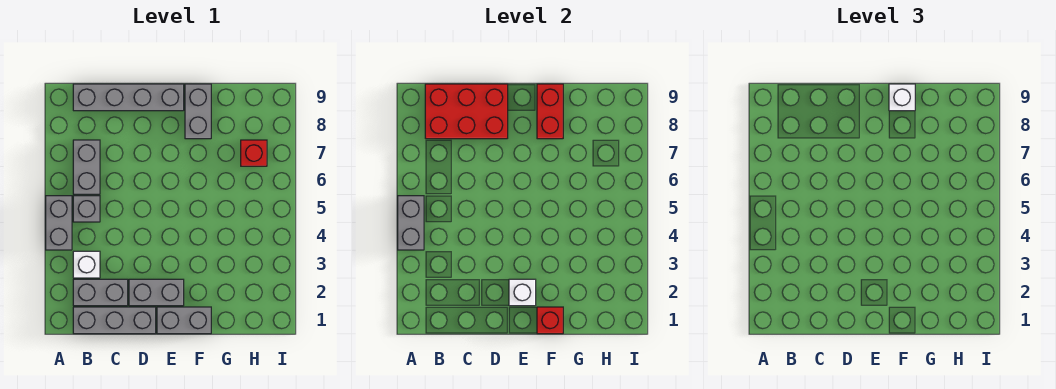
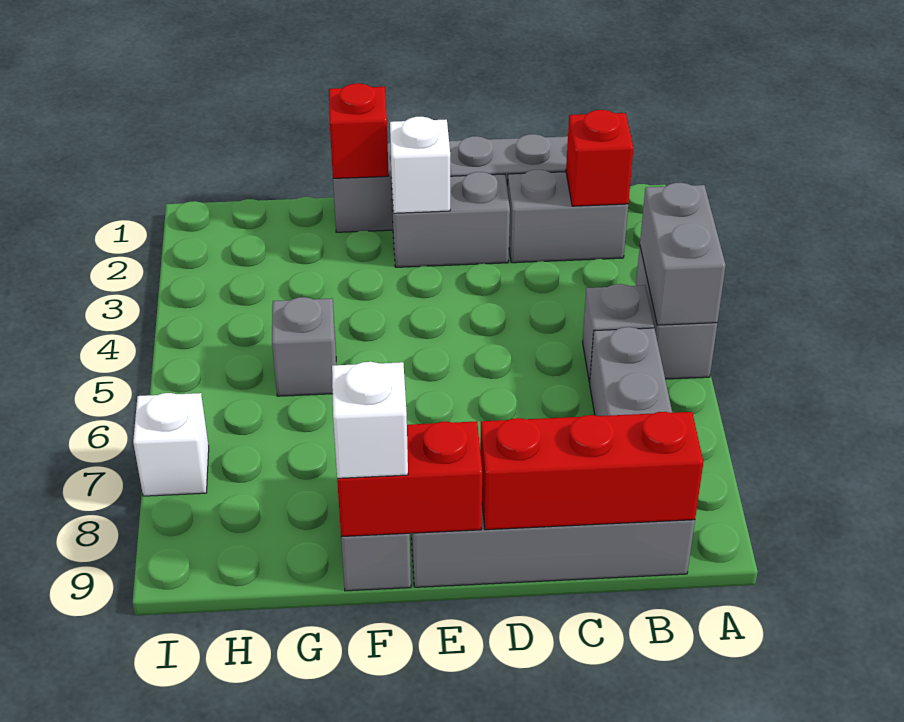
white brick B3 level 1 -> white brick I7 level 1
red brick B8:D9 level 2 -> red brick B9:D9 level 2
red brick F8:F9 level 2 -> red brick E9:F9 level 2
none -> grey brick G5 level 1
red brick H7 level 1 -> red brick B2 level 2

